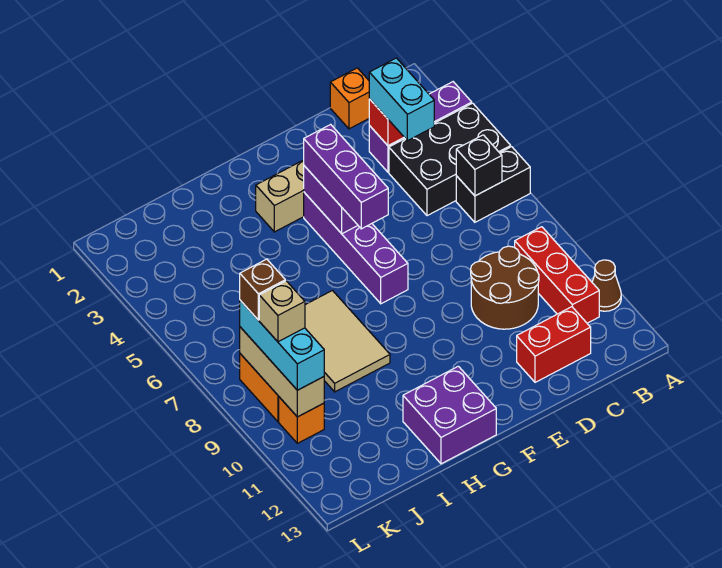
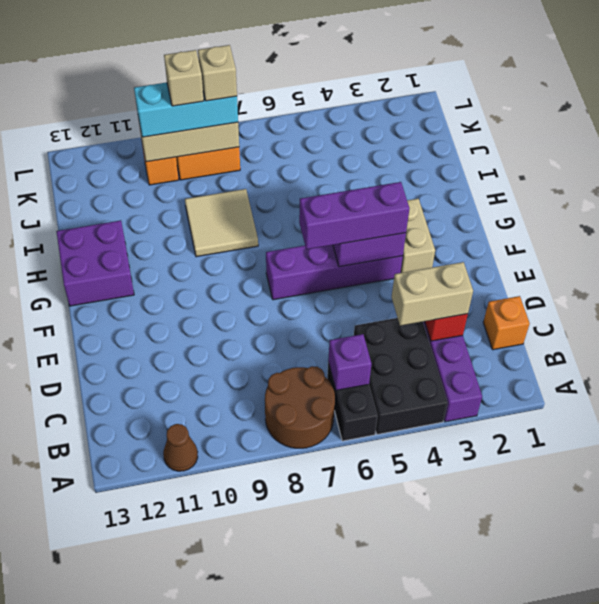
black brick B6 level 2 -> purple brick B6 level 2
red brick B9:B11 level 1 -> none
cyan brick C3:C4 level 3 -> tan brick C3:C4 level 3
brown round brick C9:D10 level 1 -> brown round brick A7:B8 level 1
red brick C12:D12 level 1 -> none
tan tile H7:I9 level 1 -> tan tile H8:I9 level 1
brown brick K8 level 4 -> tan brick K8 level 4

